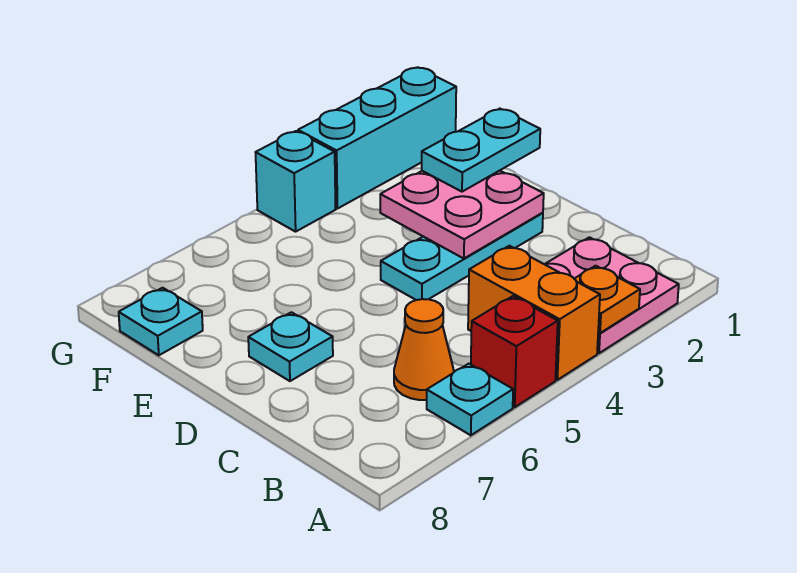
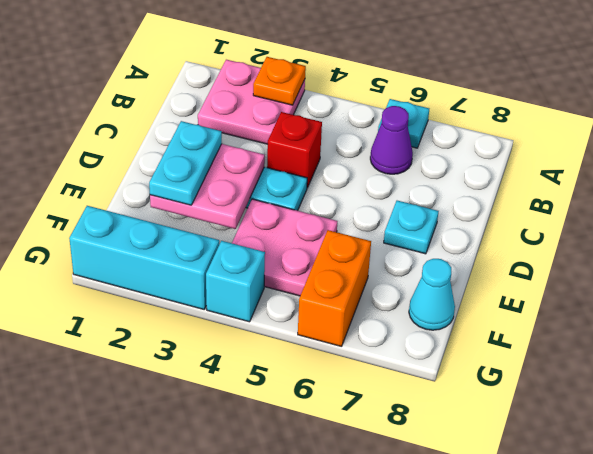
orange brick A4:B4 level 1 -> orange brick F6:G6 level 1
red brick A5 level 1 -> red brick C4 level 1
orange cone B6 level 1 -> purple cone B6 level 1
cyan plate E1:E2 level 3 -> cyan plate D2:E2 level 3
none -> pink plate E4:F5 level 1
cyan plate F8 level 1 -> cyan cone F8 level 1

